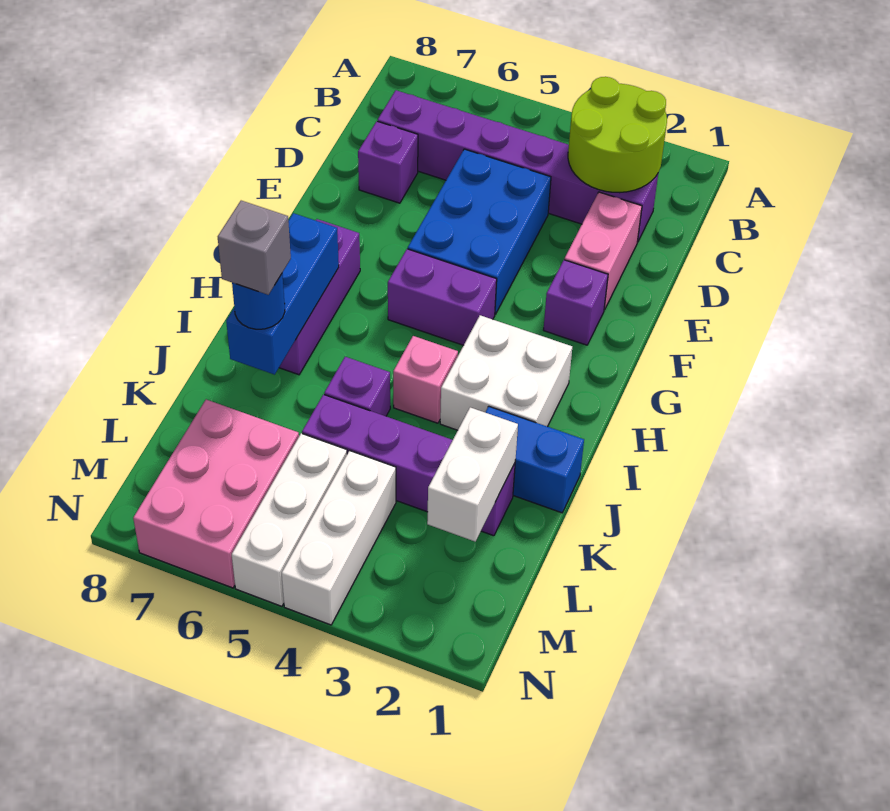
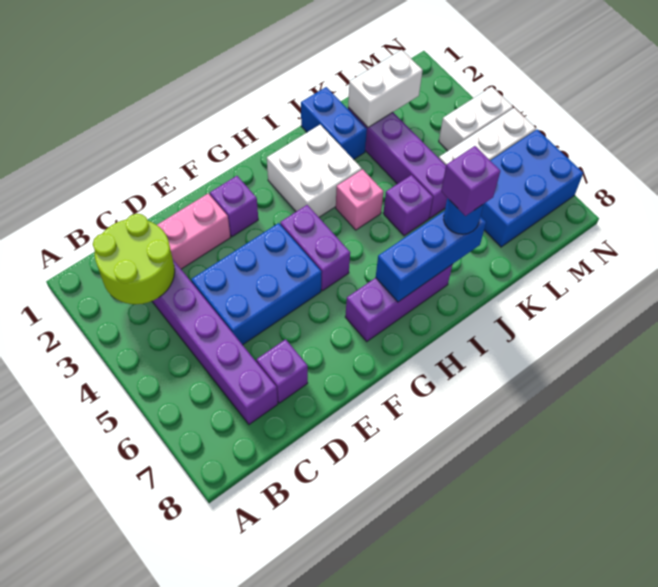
grey brick J7 level 4 -> purple brick J7 level 4
white brick L4:N4 level 1 -> white brick M4:N4 level 1
pink brick L6:N7 level 1 -> blue brick L6:N7 level 1

